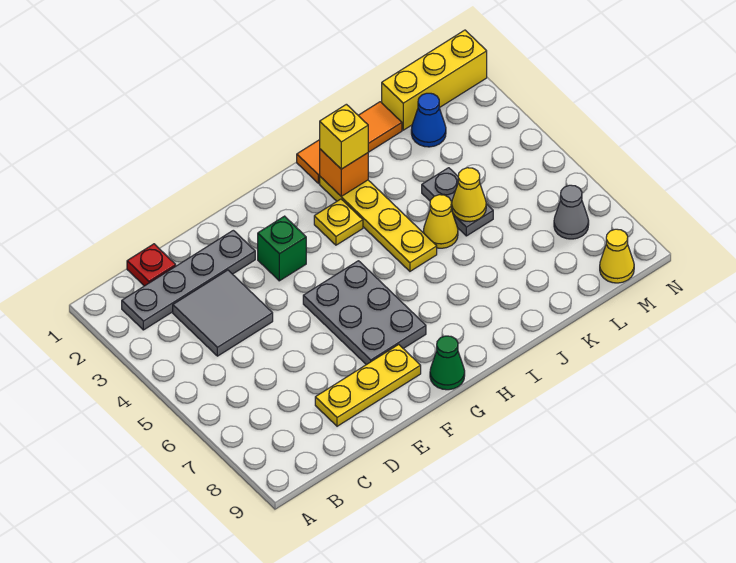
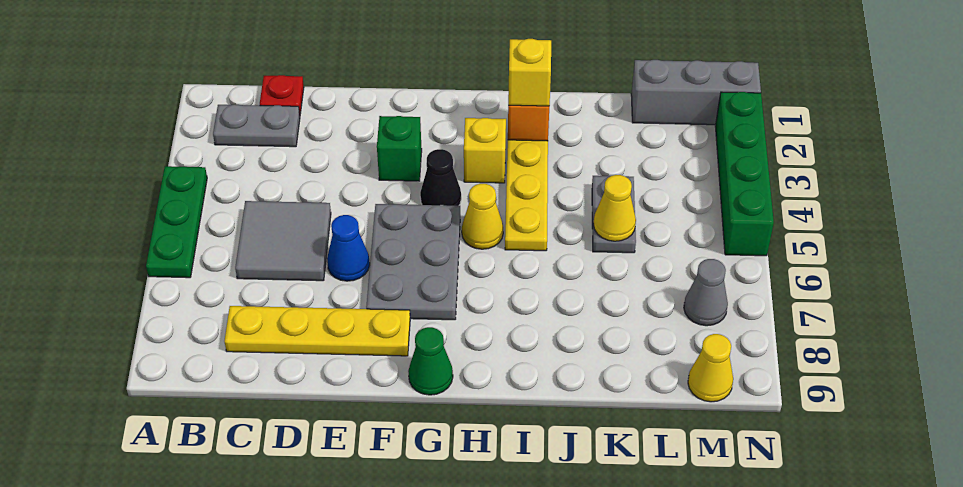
none -> green plate A4:A6 level 1
grey plate B2:E2 level 1 -> grey plate B2:C2 level 1
grey tile C3:D4 level 1 -> grey tile C5:D6 level 1
yellow plate D8:F8 level 1 -> yellow plate C8:F8 level 1
none -> black cone G4 level 1
yellow plate H3 level 1 -> yellow brick H3 level 1
orange tile I1:K1 level 1 -> none
yellow cone J5 level 1 -> yellow cone H5 level 1
yellow brick L1:N1 level 1 -> grey brick L1:N1 level 1
blue cone L2 level 1 -> blue cone E6 level 1
none -> green brick N2:N5 level 1

